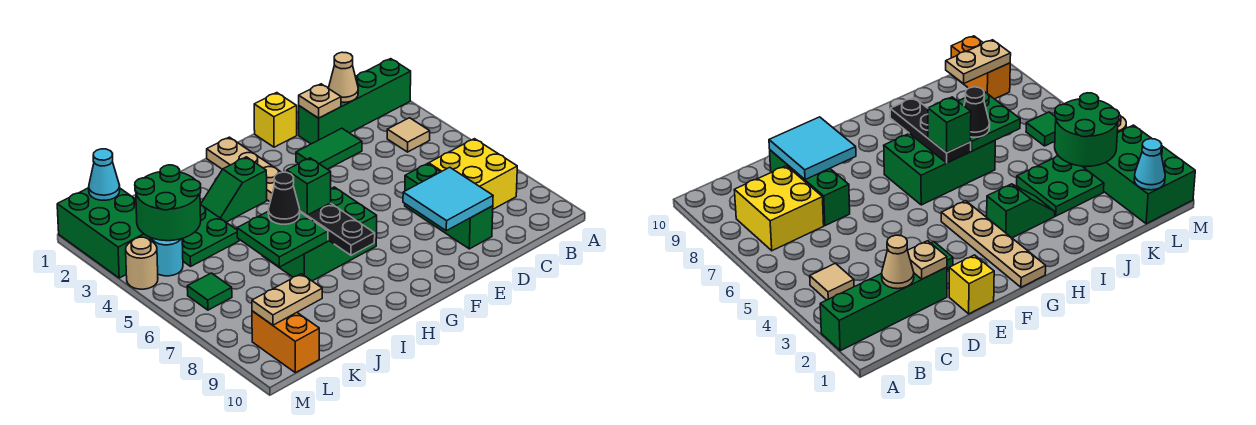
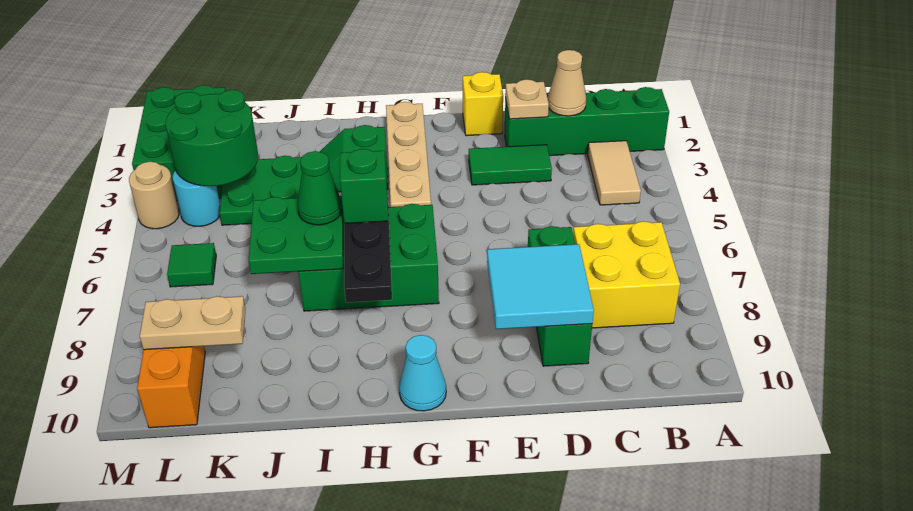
tan tile B4 level 1 -> tan tile B3:B4 level 1
black cone I6 level 3 -> green cone I6 level 3
cyan cone L1 level 2 -> cyan cone G10 level 1

